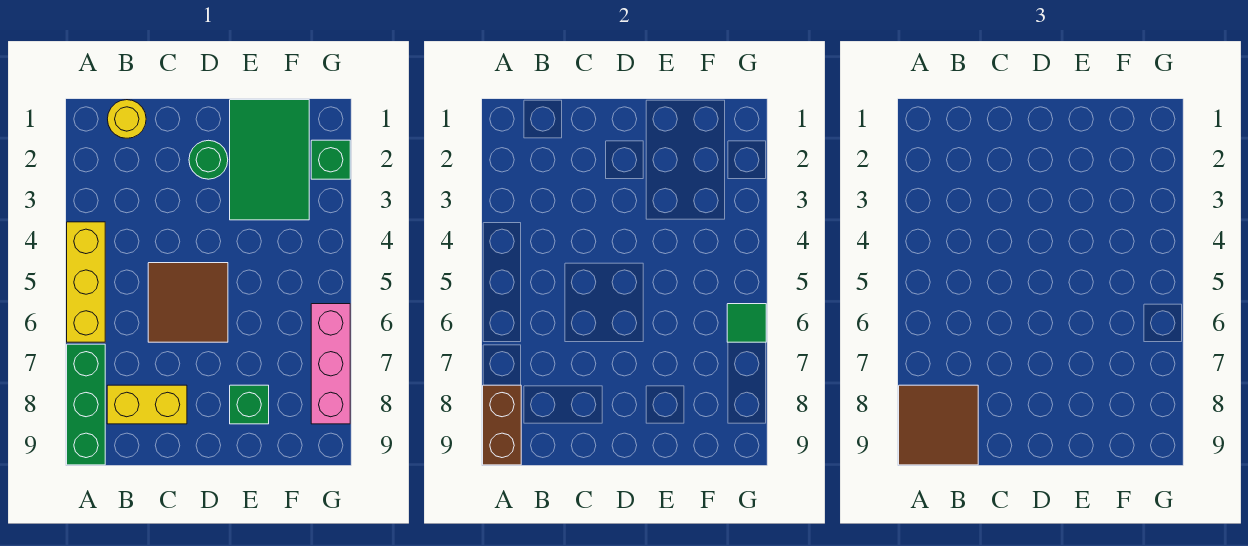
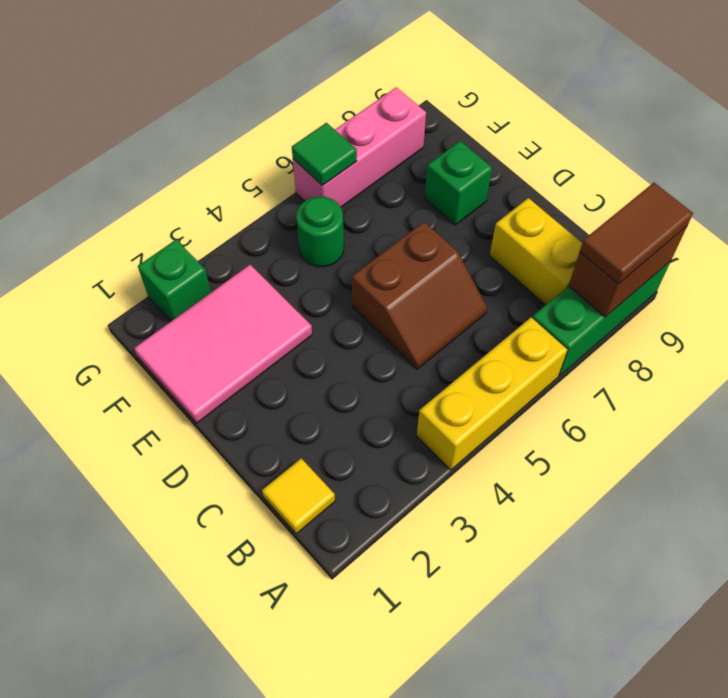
brown tile A8:B9 level 3 -> brown tile A8:A9 level 3
yellow round brick B1 level 1 -> yellow tile B1 level 1
brown tile C5:D6 level 1 -> brown slope C5:D6 level 1 top D
green round brick D2 level 1 -> green round brick F5 level 1
green tile E1:F3 level 1 -> pink tile E1:F3 level 1

